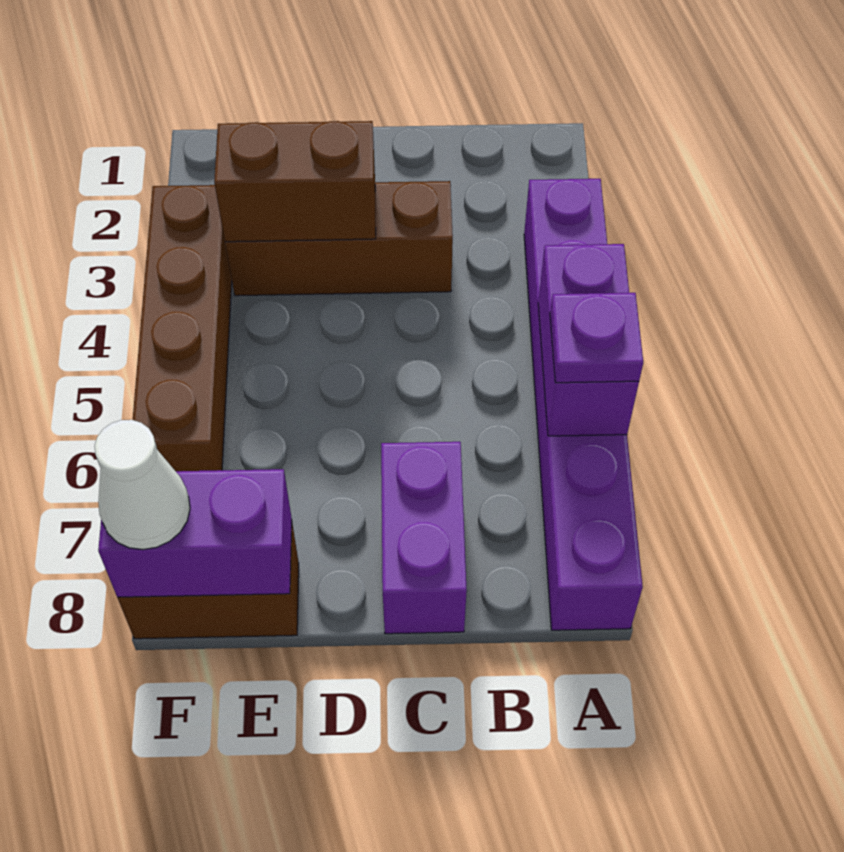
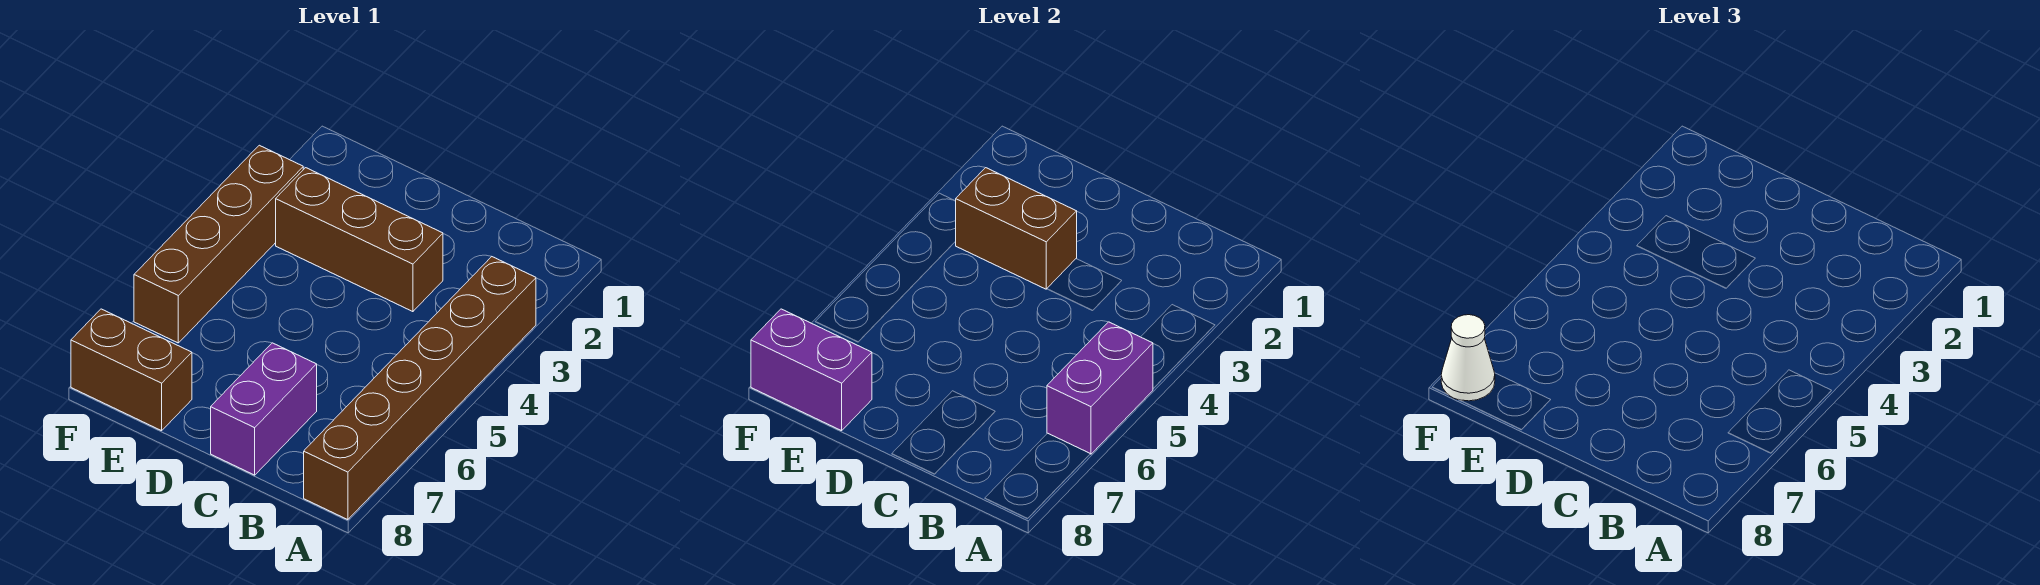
purple brick A3:A8 level 1 -> brown brick A3:A8 level 1
purple plate A6 level 3 -> none

